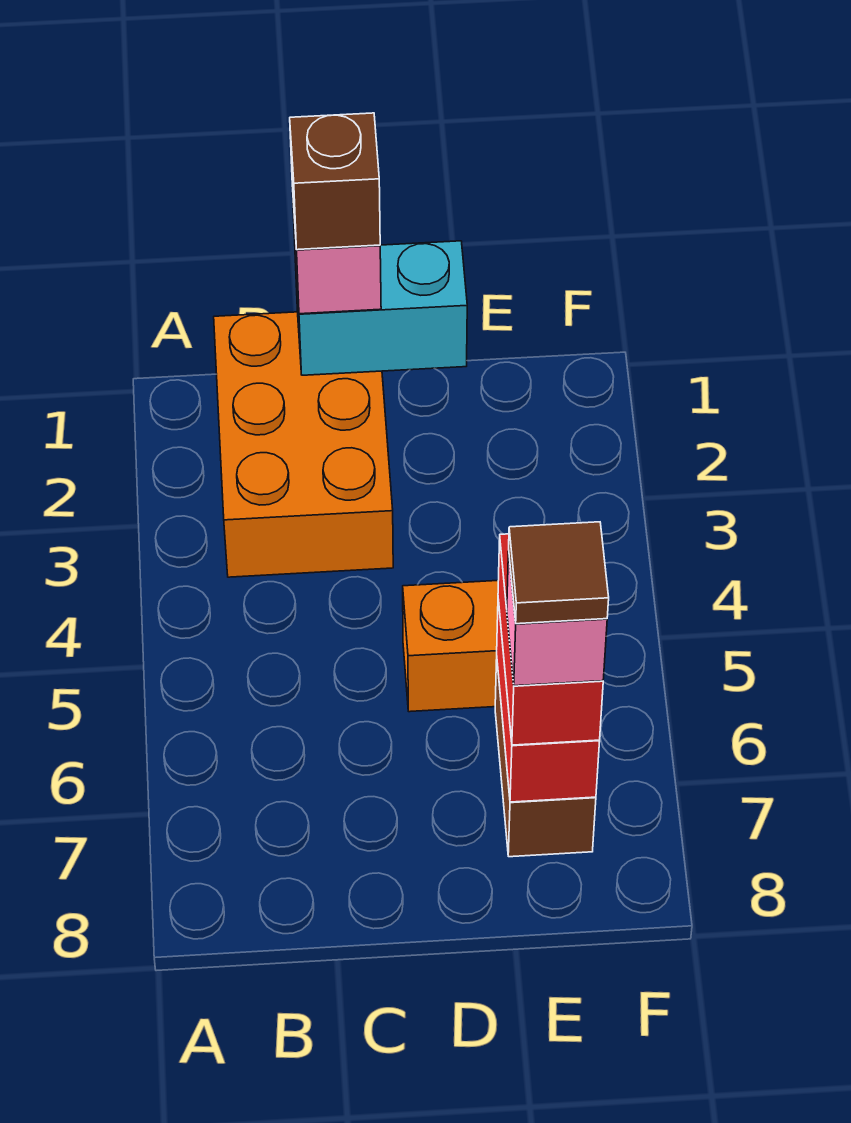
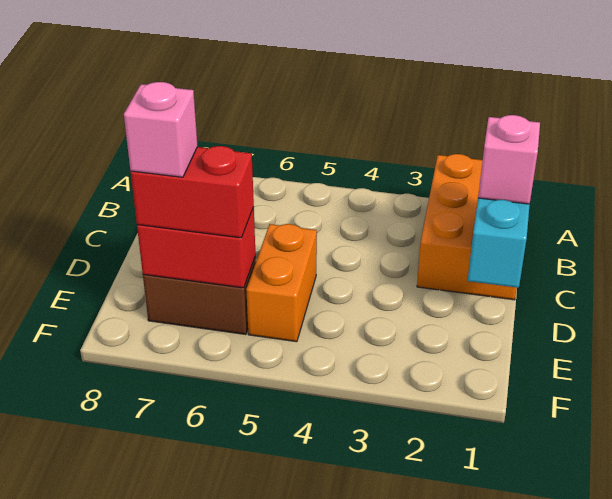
orange brick B1:C3 level 1 -> orange brick A1:C2 level 1
brown brick C1 level 4 -> none
brown tile E7 level 5 -> none

